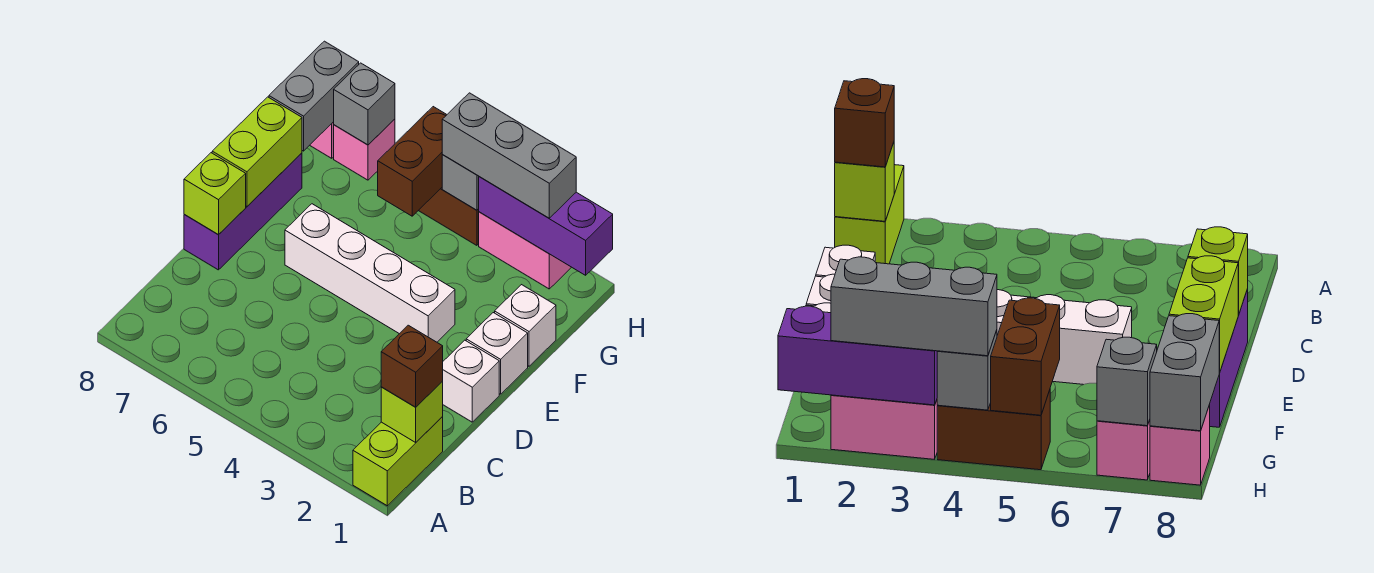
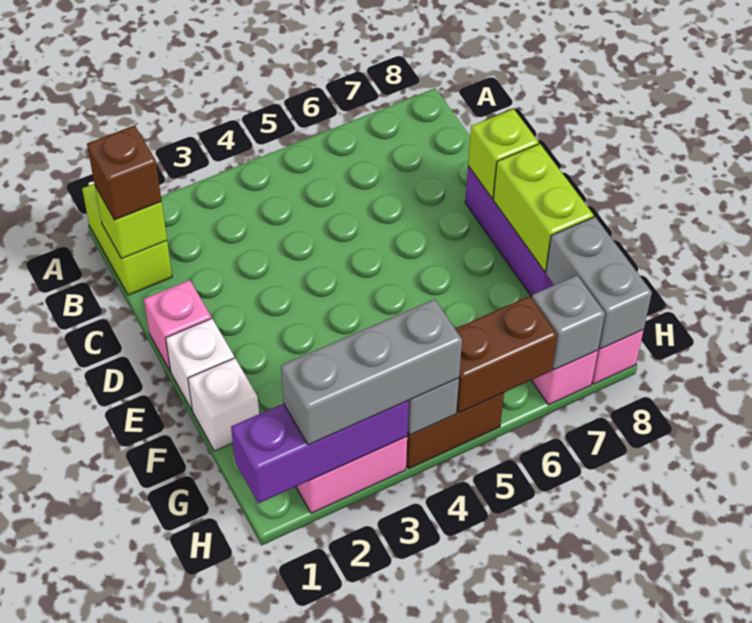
white brick D1 level 1 -> pink brick D1 level 1
white brick E3:E6 level 1 -> none
brown brick G5:H5 level 2 -> brown brick H5:H6 level 2

